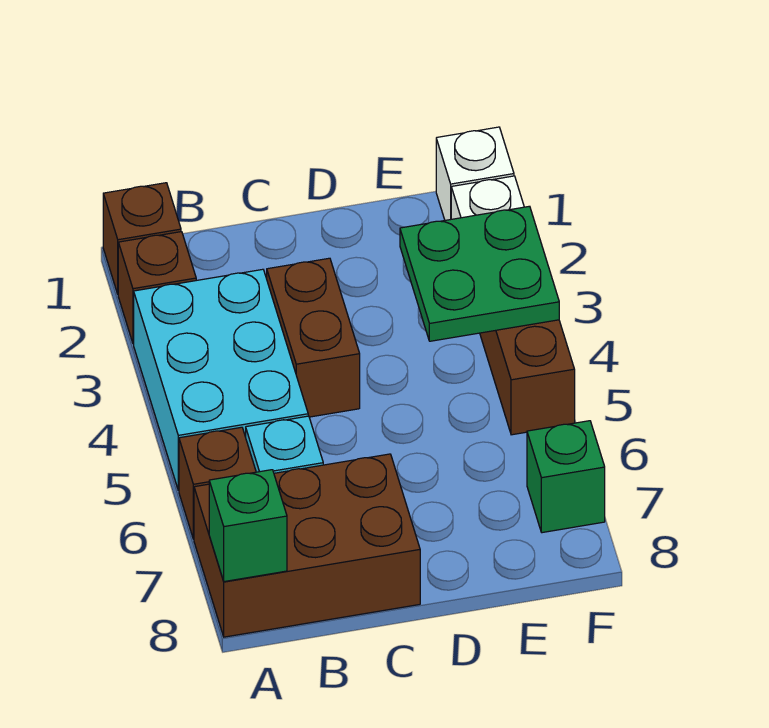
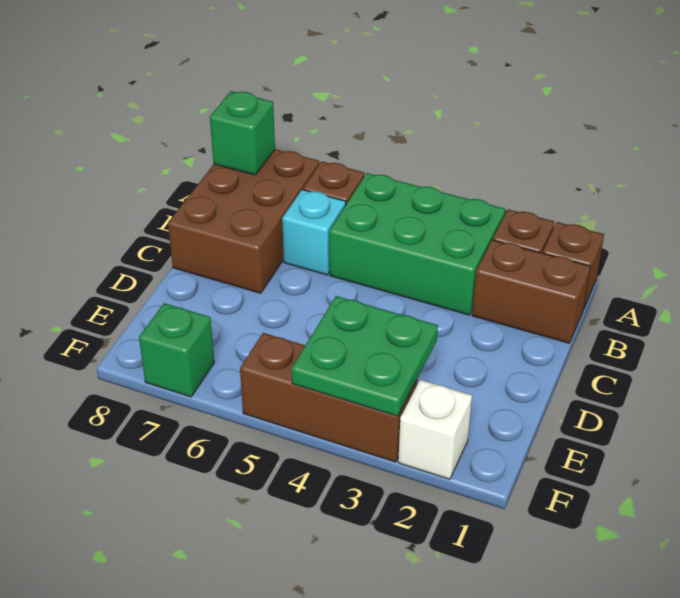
cyan brick A3:B5 level 1 -> green brick A3:B5 level 1
brown brick C3:C4 level 1 -> brown brick B1:B2 level 1
white brick F1 level 1 -> none

